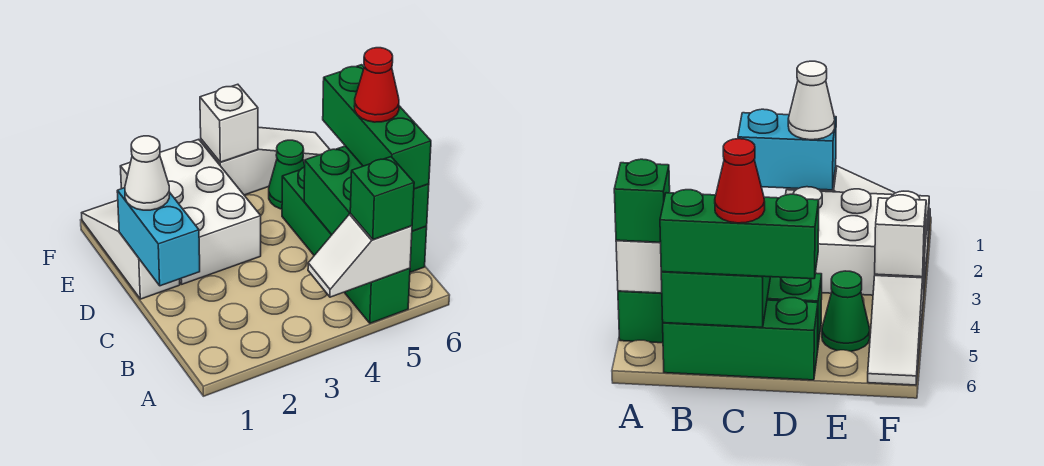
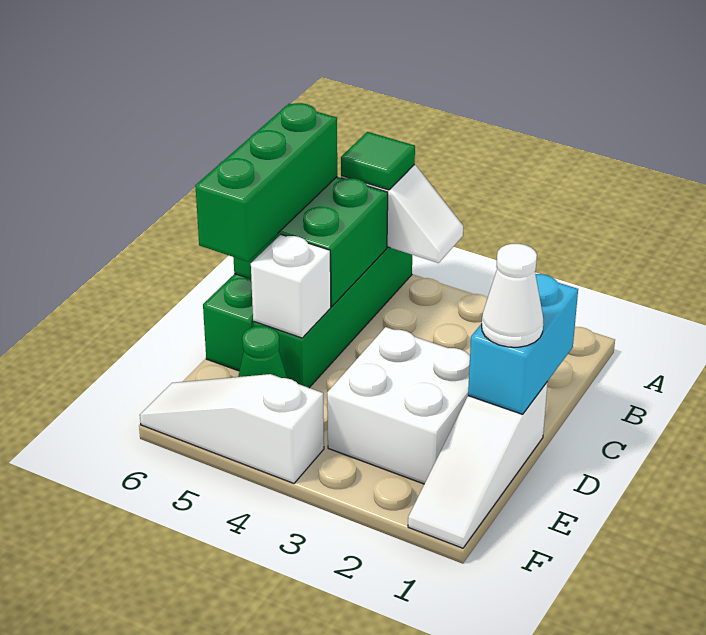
green brick A5 level 3 -> green tile A5 level 3
red cone C6 level 4 -> none
white brick D2:F3 level 1 -> white brick D2:E3 level 1
white brick F4 level 2 -> white brick D5 level 2

